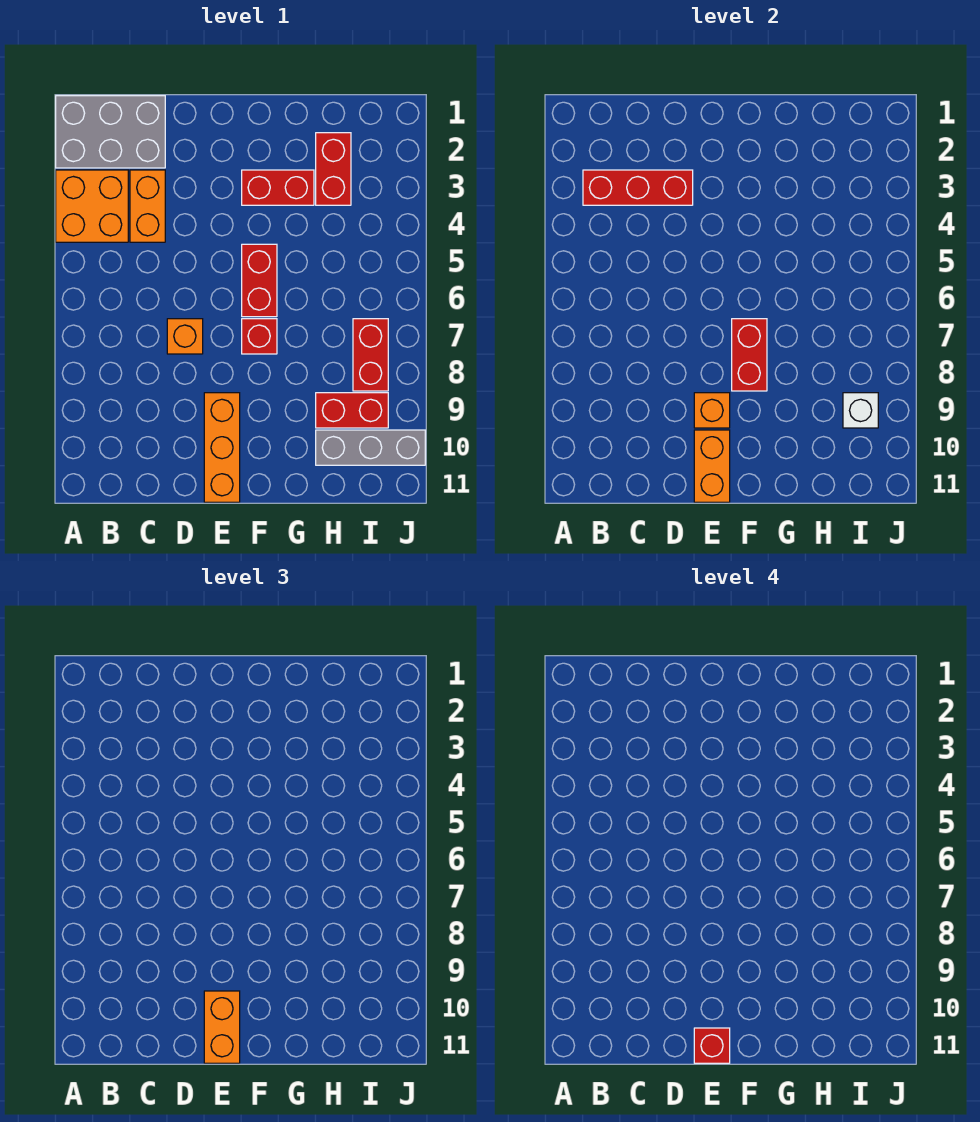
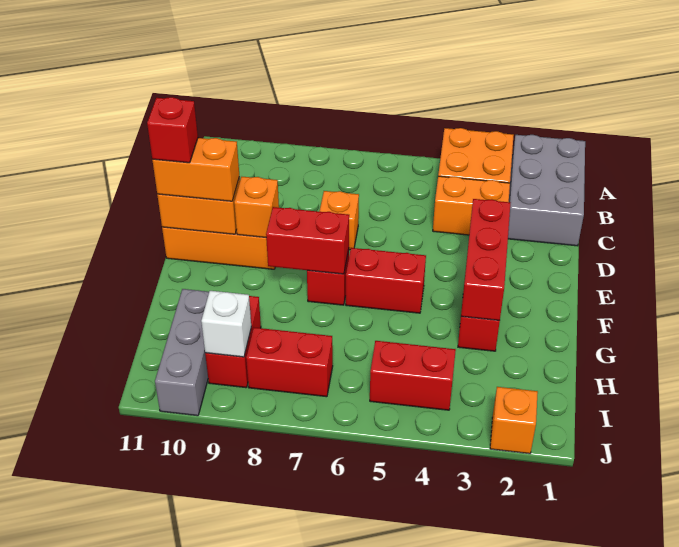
red brick B3:D3 level 2 -> red brick E3:G3 level 2
red brick H2:H3 level 1 -> red brick I4:I5 level 1
none -> orange brick J2 level 1

